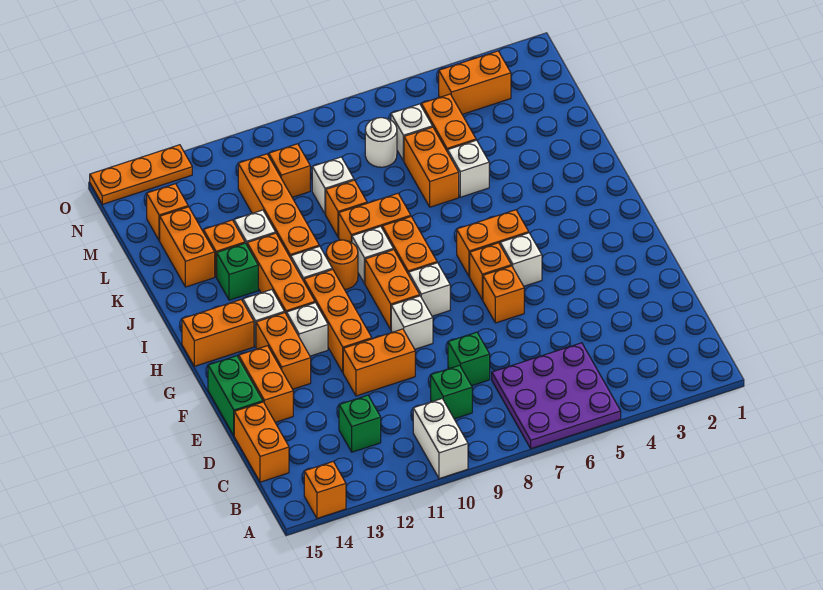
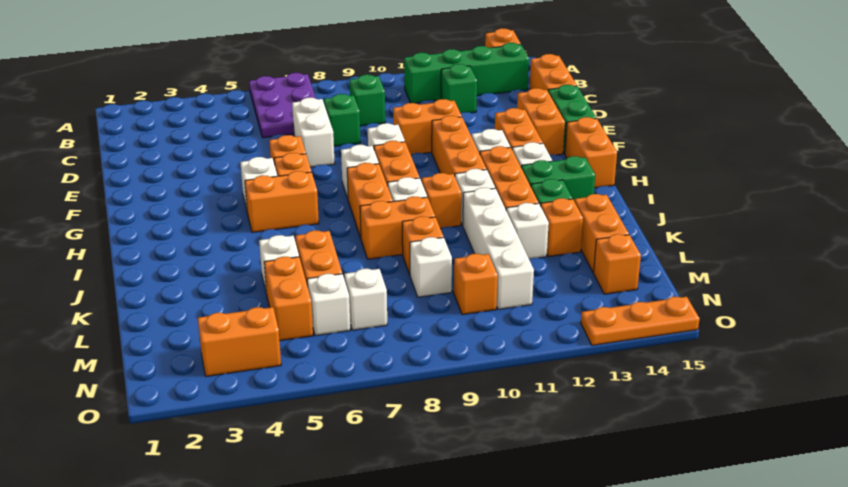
purple plate A5:C7 level 1 -> purple plate A6:C7 level 1
white brick A10:B10 level 1 -> white brick D7:E7 level 1
none -> green brick B11:B14 level 1
orange brick H14:H15 level 1 -> orange brick G15:H15 level 1
orange round brick I10 level 1 -> orange brick I10 level 1
none -> green brick I13:I14 level 1
orange brick J11:M11 level 1 -> white brick J11:M11 level 1
white round brick M7 level 1 -> white brick M7 level 1

